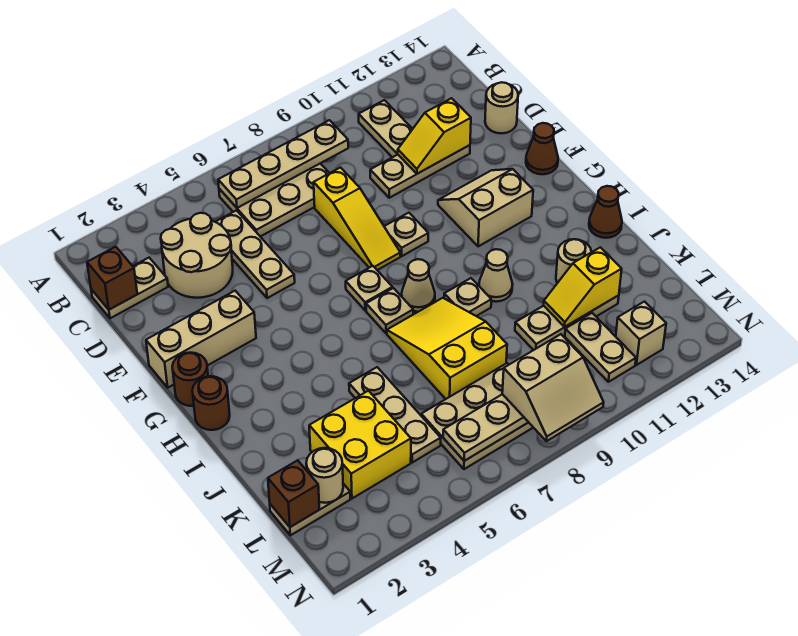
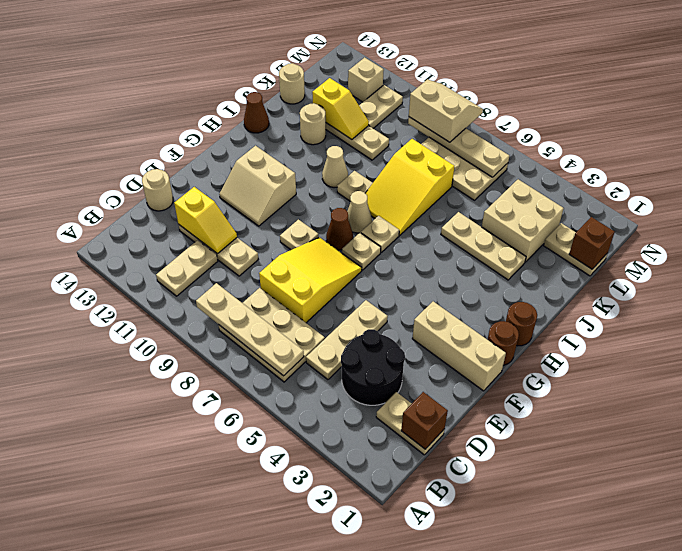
tan round brick C3:D4 level 1 -> black round brick C3:D4 level 1
yellow slope D8:F8 level 1 top D -> yellow slope D7:F8 level 1 top D
brown cone F14 level 1 -> brown cone G8 level 1
tan plate J5:L5 level 1 -> tan plate J3:J5 level 1
yellow brick K3:L4 level 1 -> tan brick K3:L4 level 1
tan round brick L2 level 2 -> tan round brick K14 level 1

